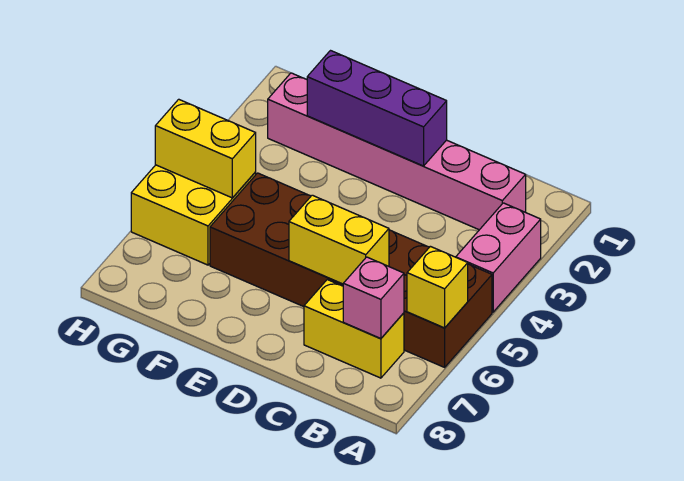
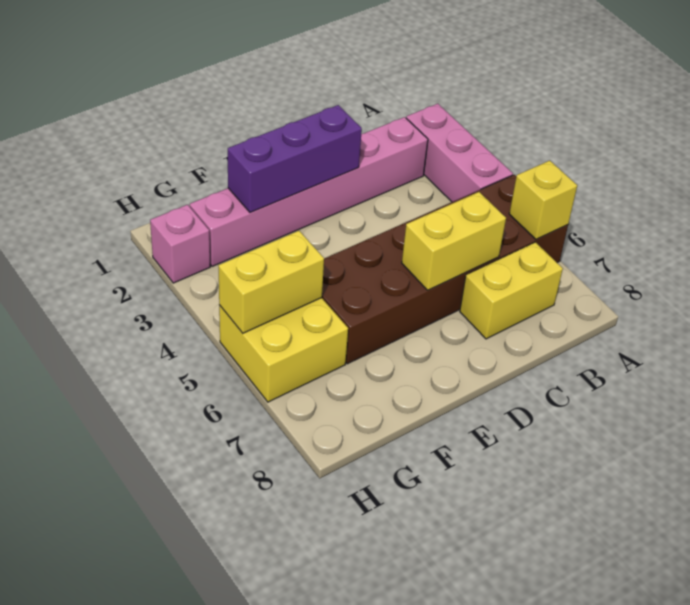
pink brick A3:A4 level 1 -> pink brick A2:A4 level 1
pink brick B7 level 2 -> pink brick H2 level 1

